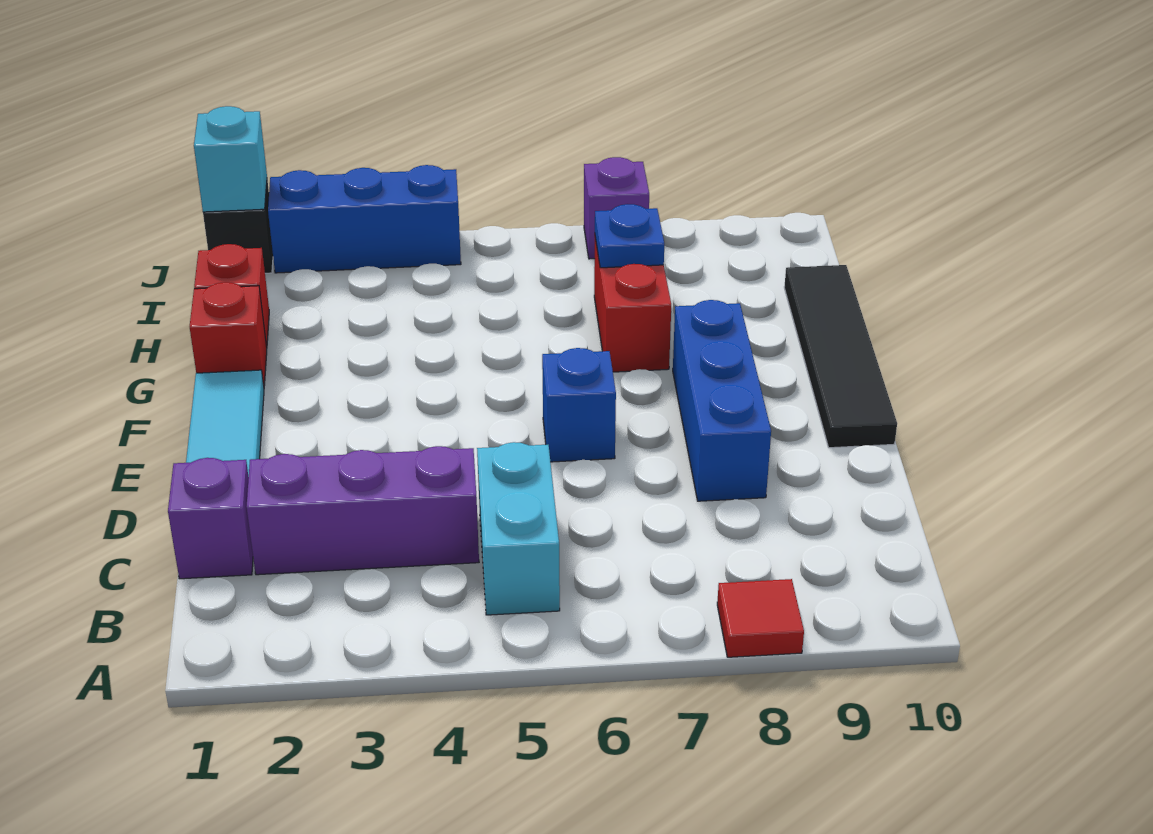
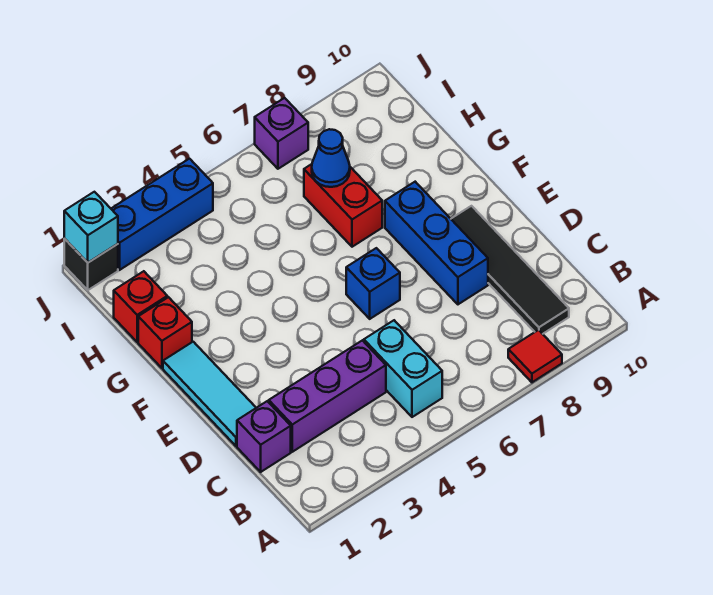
black tile E10:H10 level 1 -> black tile B9:E9 level 1
blue plate H7 level 2 -> blue cone H7 level 2

